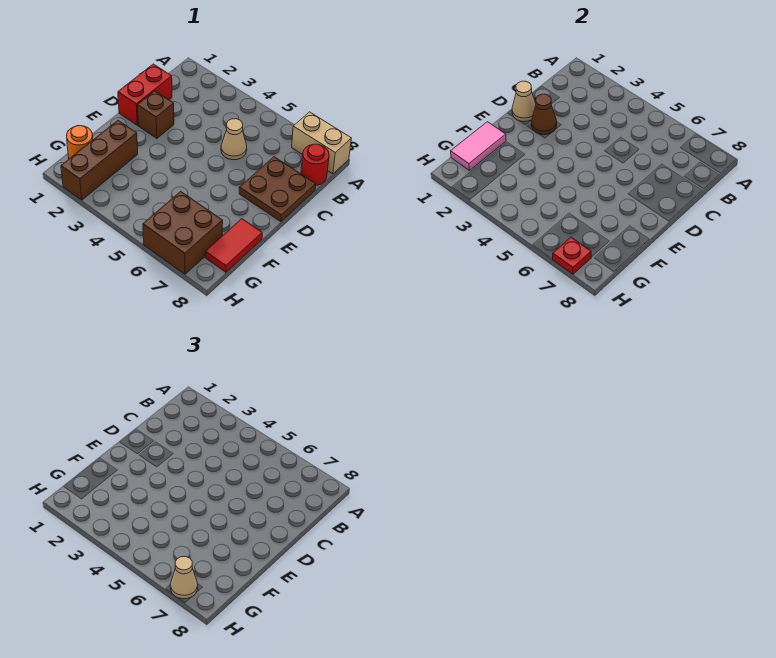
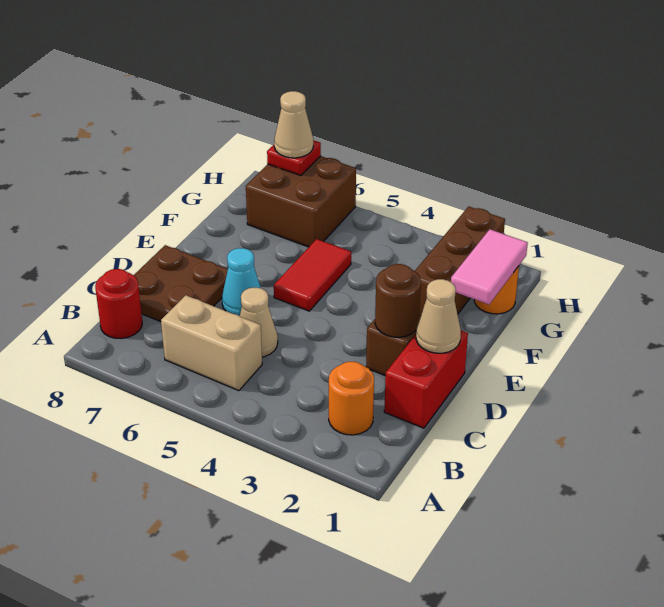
tan brick A7:A8 level 1 -> tan brick B5:B6 level 1
none -> orange round brick B2 level 1
brown cone D2 level 2 -> brown round brick D2 level 2
none -> cyan cone D6 level 1
red tile F8:G8 level 1 -> red tile E5:F5 level 1

